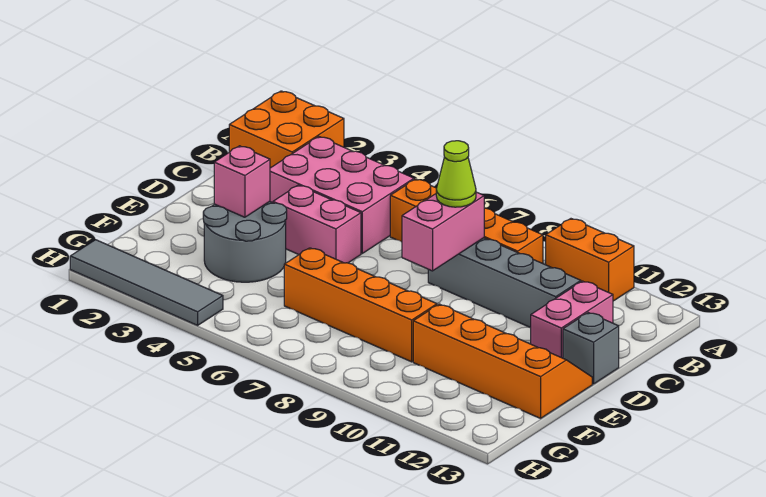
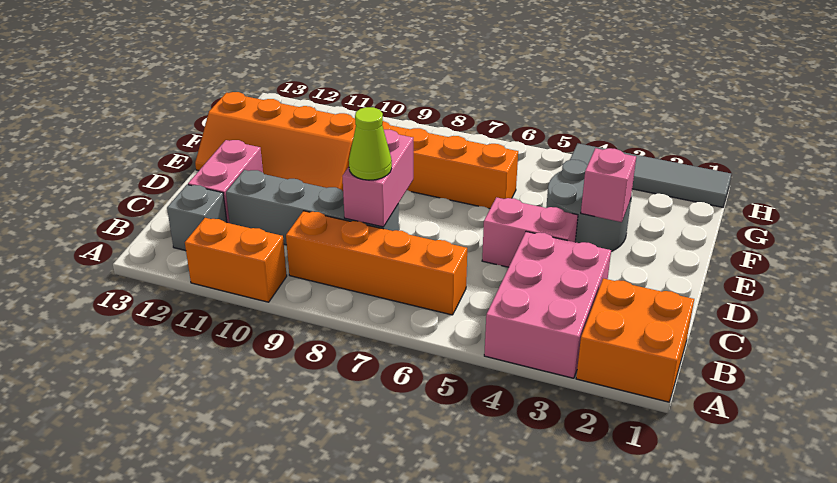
pink brick B3:C5 level 1 -> pink brick A3:C4 level 1
grey brick D13 level 1 -> grey brick B12 level 1

